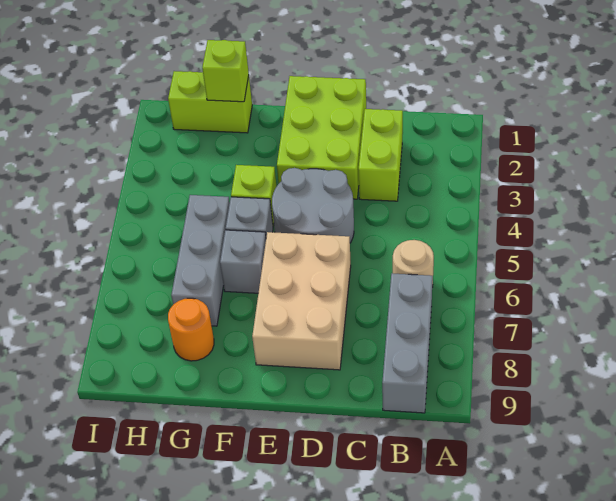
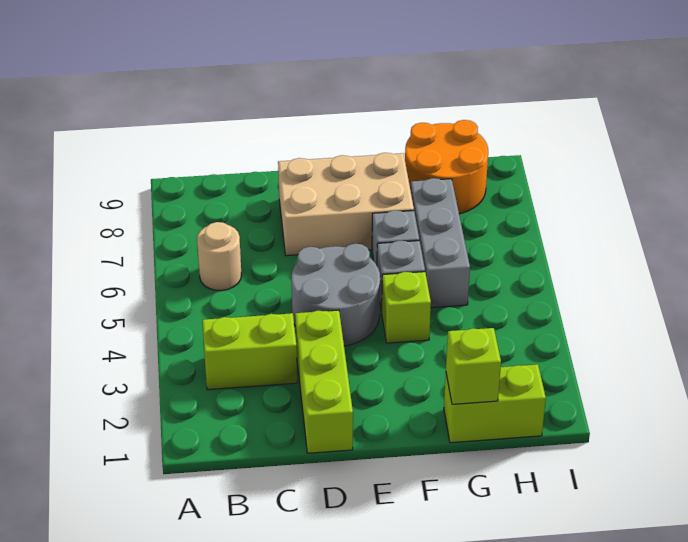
grey brick B7:B9 level 1 -> none
lime brick C2:C3 level 1 -> lime brick B3:C3 level 1
lime brick D1:E3 level 1 -> lime brick D1:D3 level 1
tan brick D6:E8 level 1 -> tan brick D7:F8 level 1
orange round brick G8 level 1 -> orange round brick G8:H9 level 1

